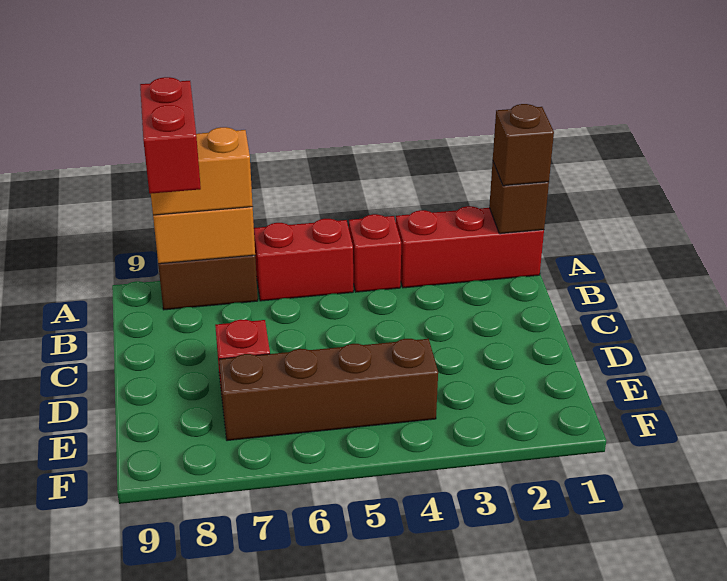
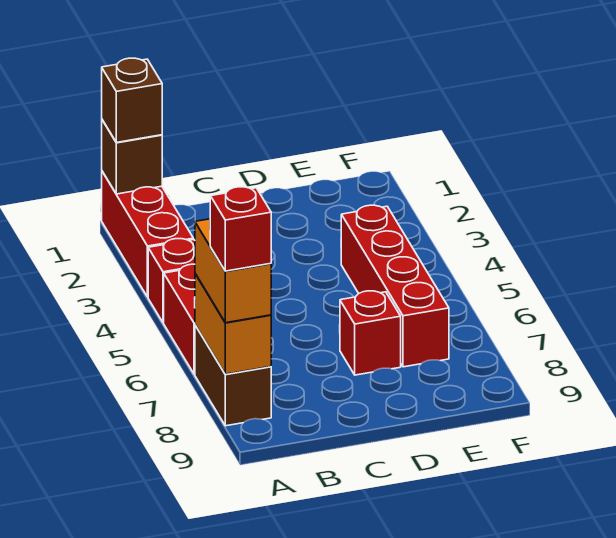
red brick A8:B8 level 4 -> red brick A8 level 4
brown brick E4:E7 level 1 -> red brick E4:E7 level 1

